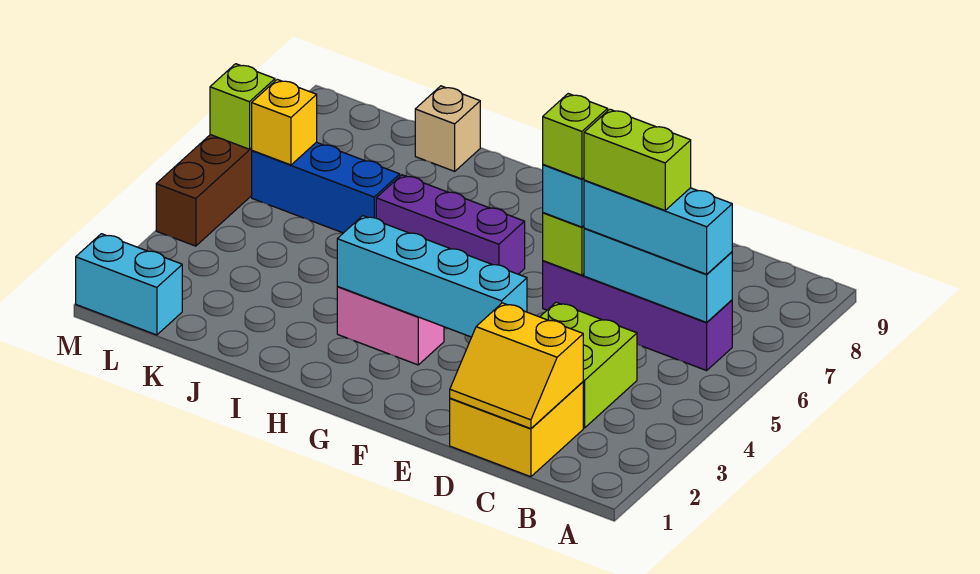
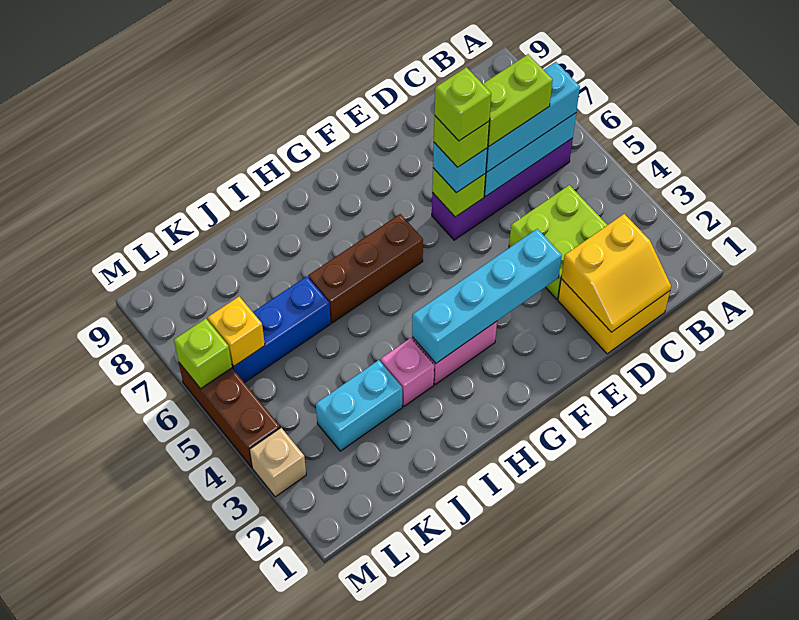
none -> lime brick E6 level 5
purple brick G6:I6 level 1 -> brown brick G6:I6 level 1
none -> pink brick I3 level 1
tan brick J9 level 1 -> tan brick M3 level 1
cyan brick L1:M1 level 1 -> cyan brick J3:K3 level 1

